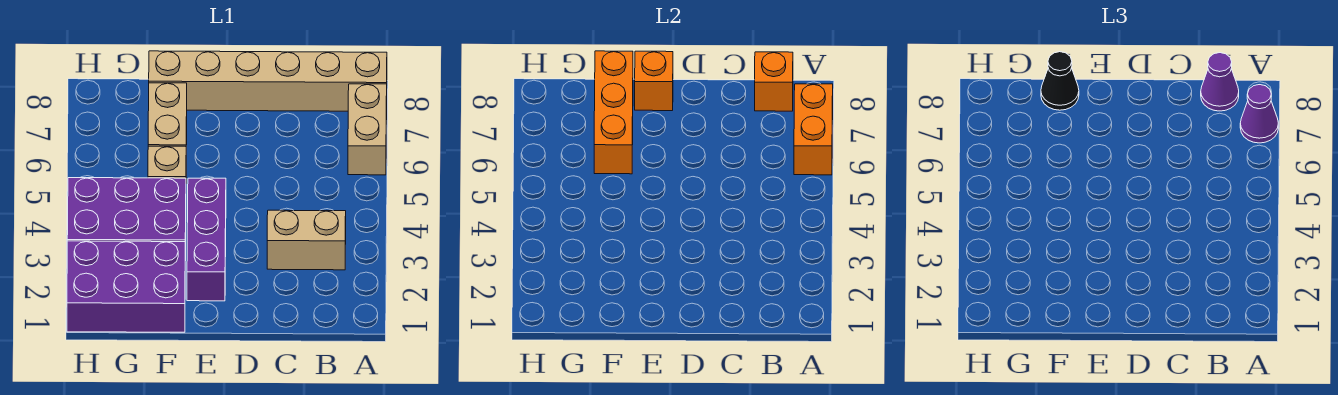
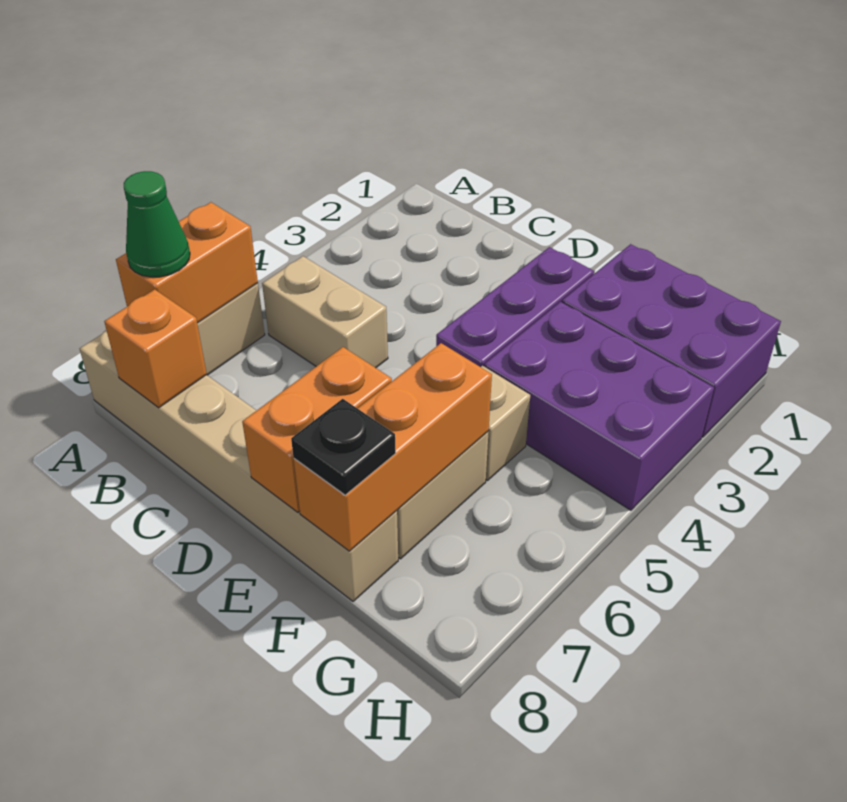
purple cone A7 level 3 -> green cone A7 level 3
tan brick B3:C3 level 1 -> tan brick B5:C5 level 1
purple cone B8 level 3 -> none
orange brick E8 level 2 -> orange brick E7:E8 level 2
black cone F8 level 3 -> black plate F8 level 3

